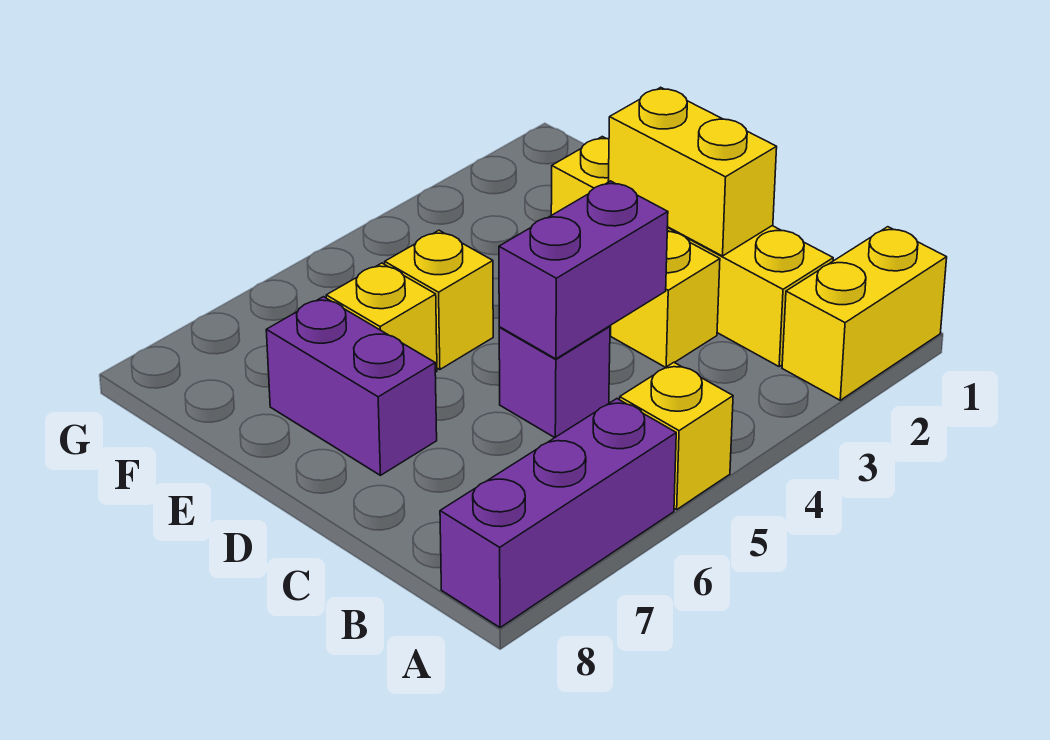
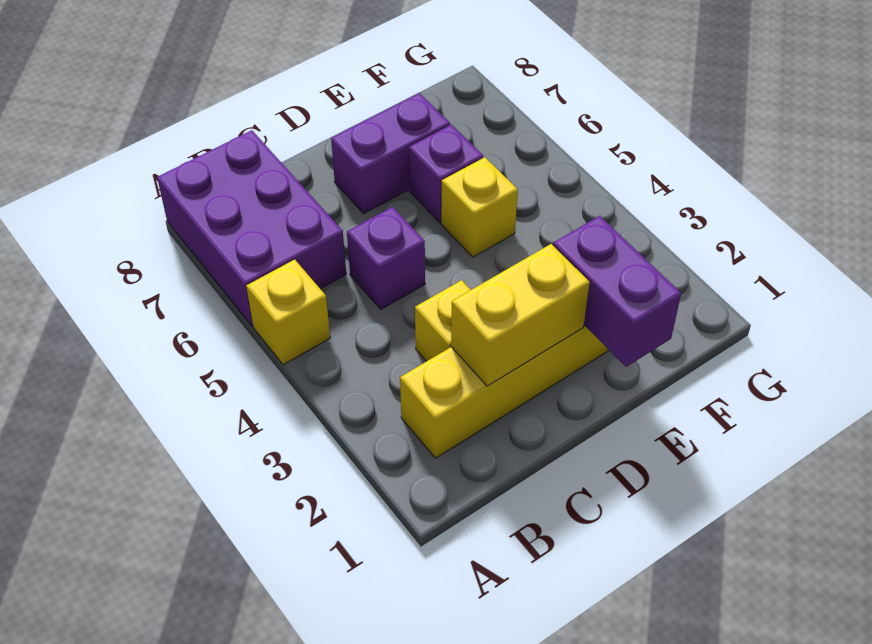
yellow brick A1:A2 level 1 -> none
purple brick A6:A8 level 1 -> purple brick A6:B8 level 1
purple brick C4:C5 level 2 -> purple brick E1:E2 level 2
yellow brick E6 level 1 -> purple brick E6 level 1

